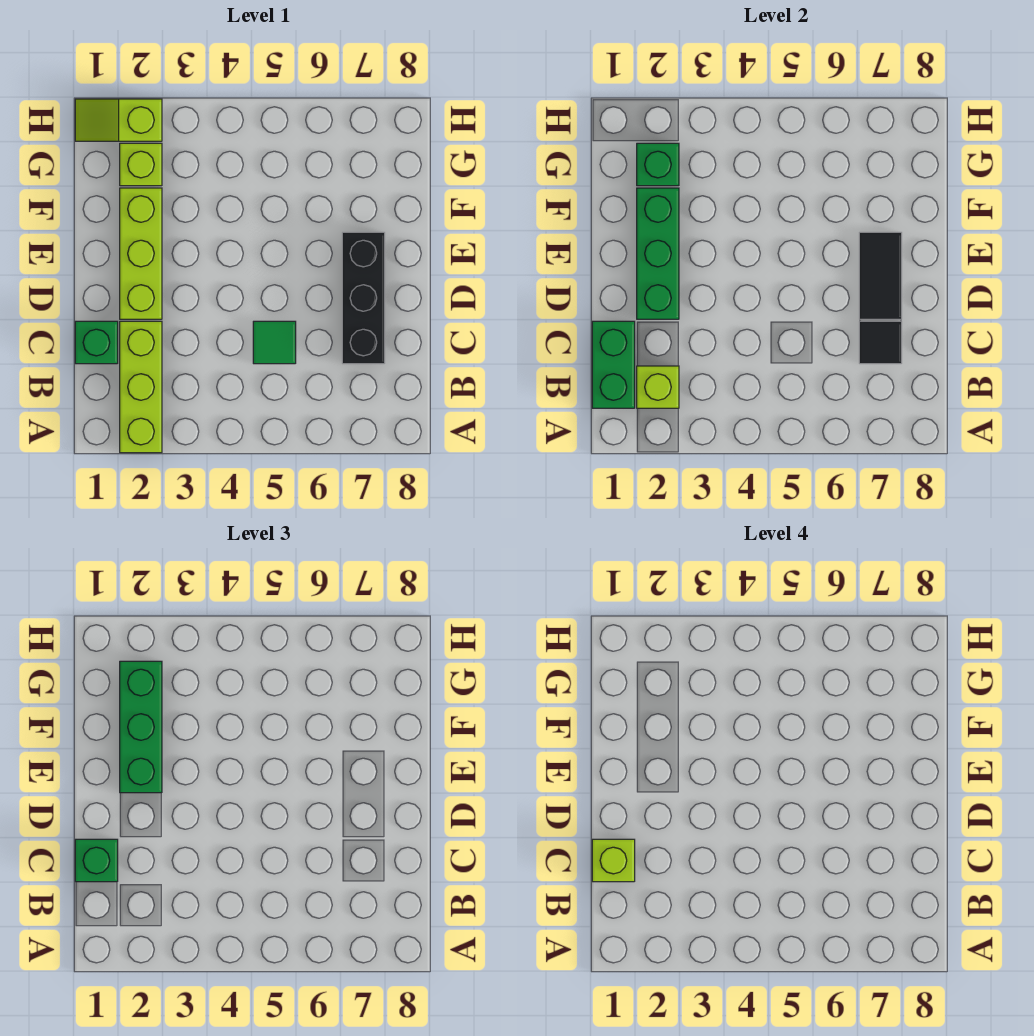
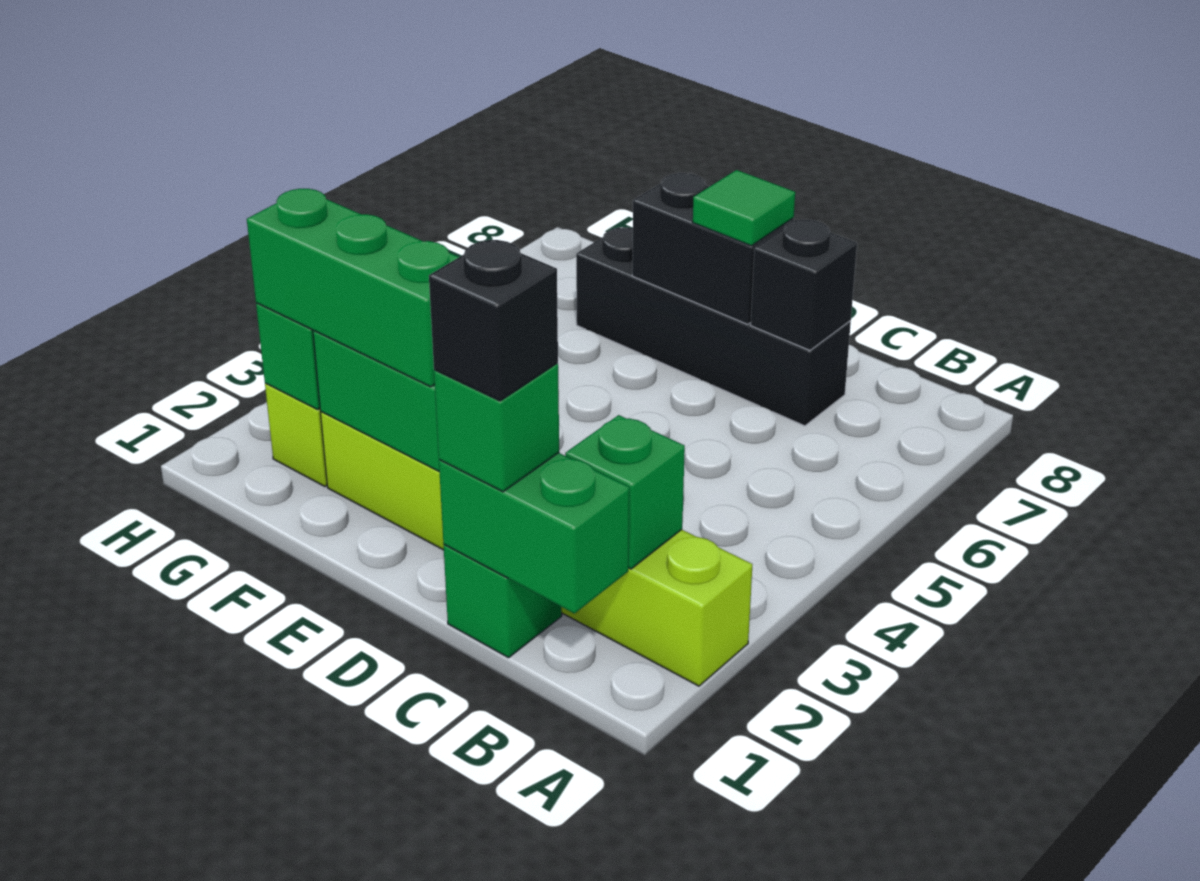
lime brick B2 level 2 -> green brick B2 level 2
lime brick C1 level 4 -> black brick C1 level 4
green tile C5 level 1 -> green tile D7 level 3
black brick C7:E7 level 1 -> black brick C7:F7 level 1
black tile C7 level 2 -> black brick C7 level 2
black tile D7:E7 level 2 -> black brick D7:E7 level 2
lime slope H1:H2 level 1 top 2 -> none

